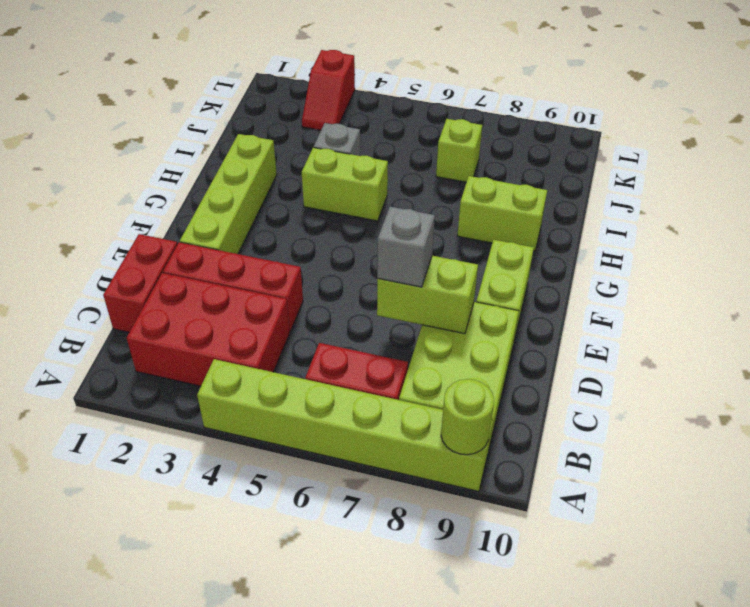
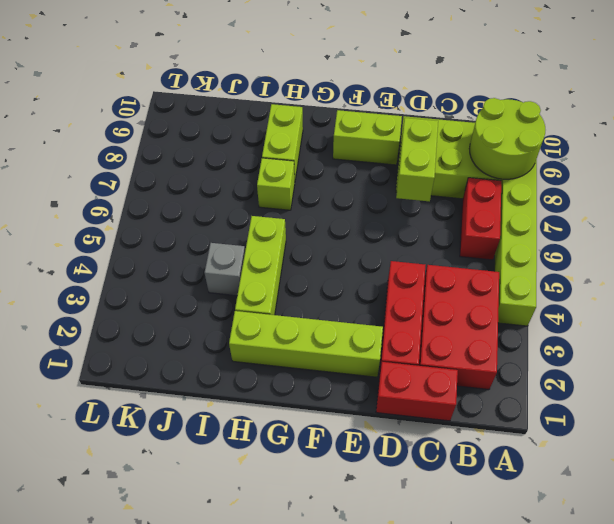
lime round brick A9 level 2 -> lime round brick A8:B9 level 2
grey brick D7 level 3 -> none
lime brick H4:H5 level 1 -> lime brick H3:H5 level 1
lime brick J7 level 1 -> lime brick H7 level 1
red slope K3:L3 level 1 top L -> none

